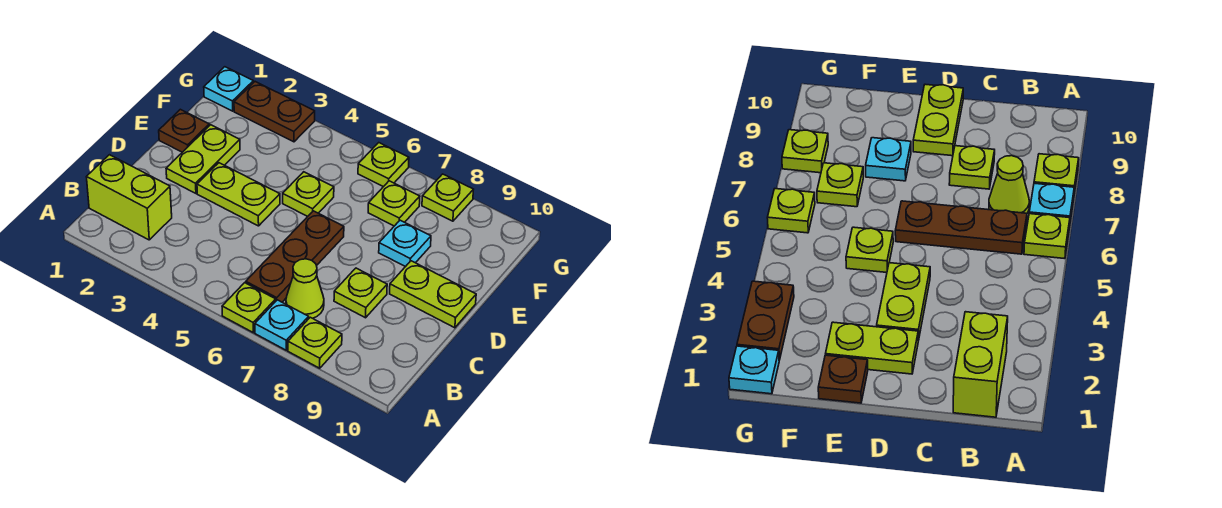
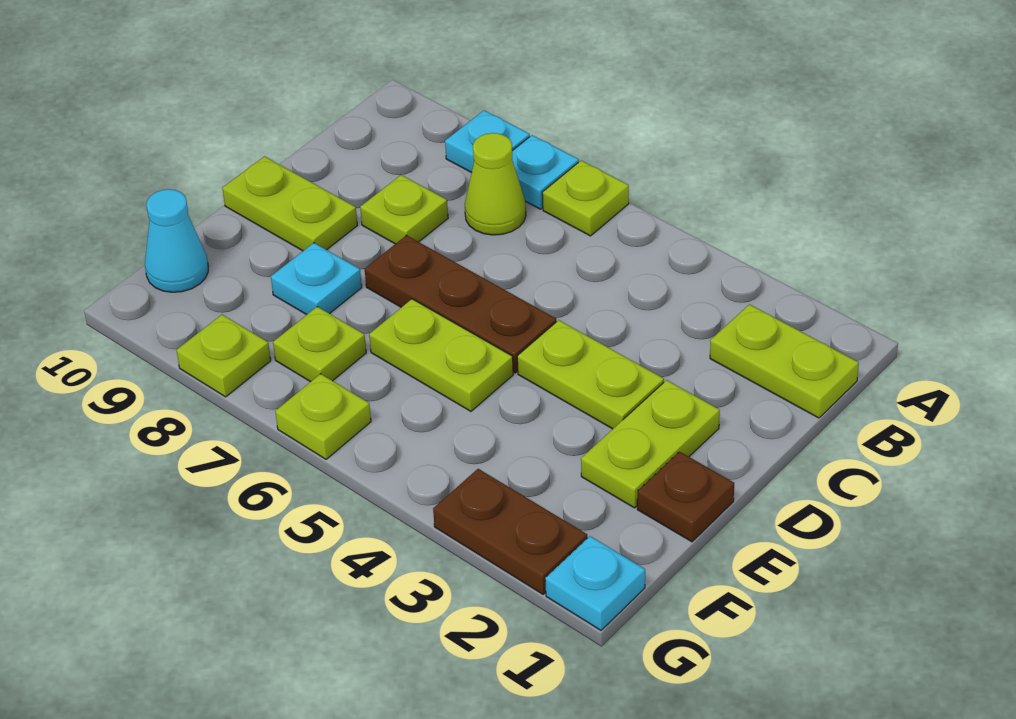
lime plate A8 level 1 -> cyan plate A8 level 1
lime brick B1:B2 level 1 -> lime plate B1:B2 level 1
brown plate B6:D6 level 1 -> brown plate D5:D7 level 1
lime plate E5 level 1 -> lime plate E5:E6 level 1
none -> cyan cone F10 level 1

